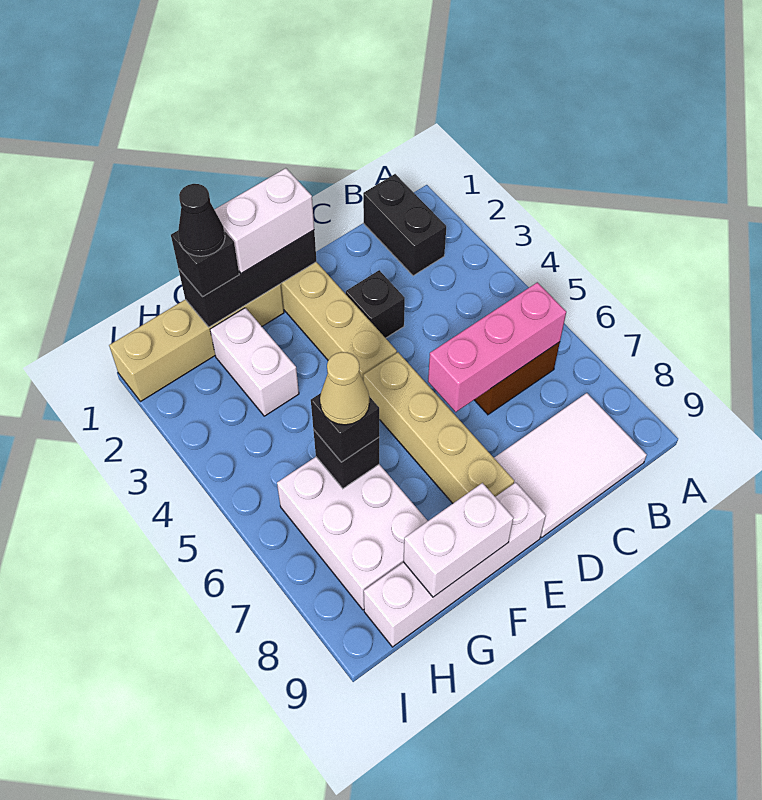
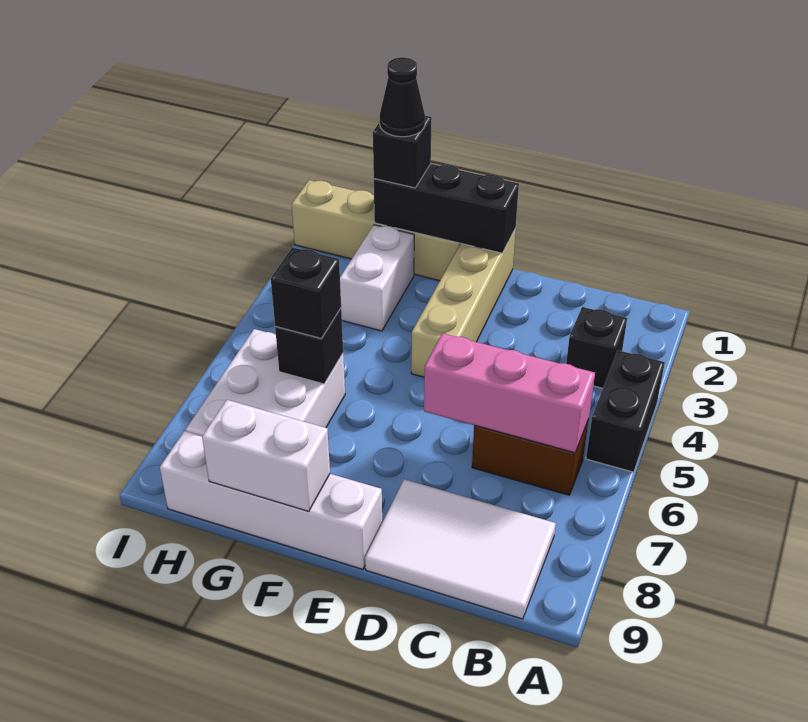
black brick B1:B2 level 1 -> black brick A4:A5 level 1
black brick D3 level 1 -> black brick B3 level 1
white brick E1:F1 level 3 -> none
tan brick E5:E8 level 1 -> none
tan cone G6 level 4 -> none

